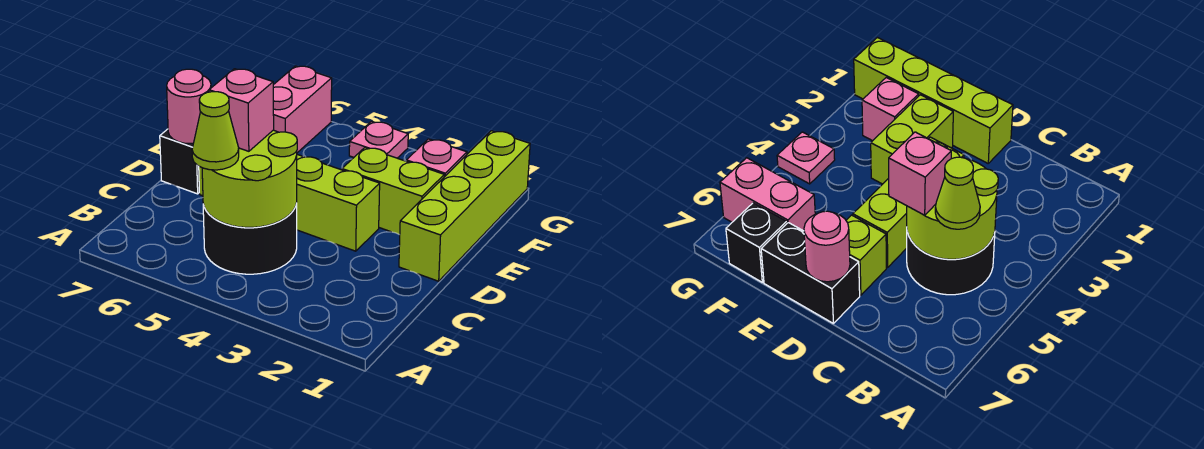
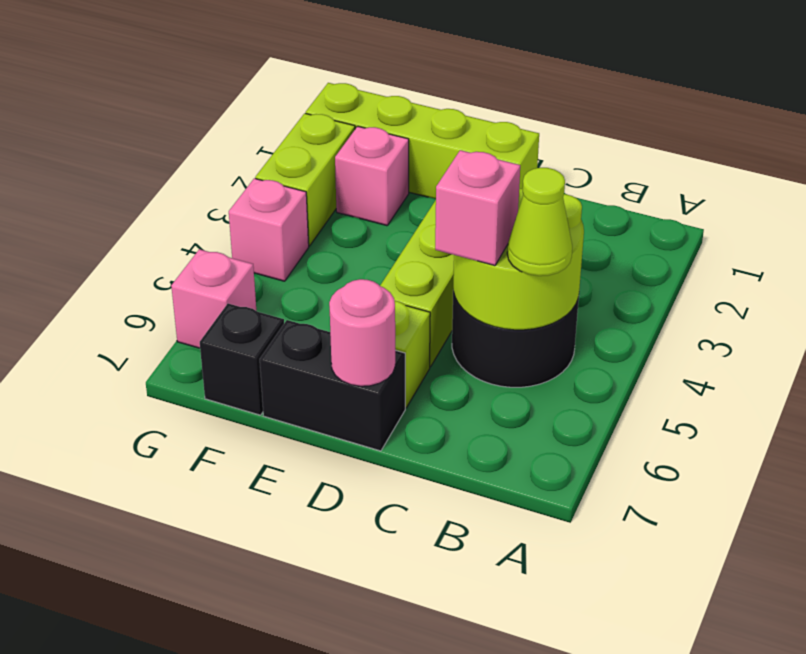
lime brick E2:E3 level 1 -> lime brick G2:G3 level 1
pink brick F6:G6 level 1 -> pink brick G6 level 1
pink plate G4 level 1 -> pink brick G4 level 1

